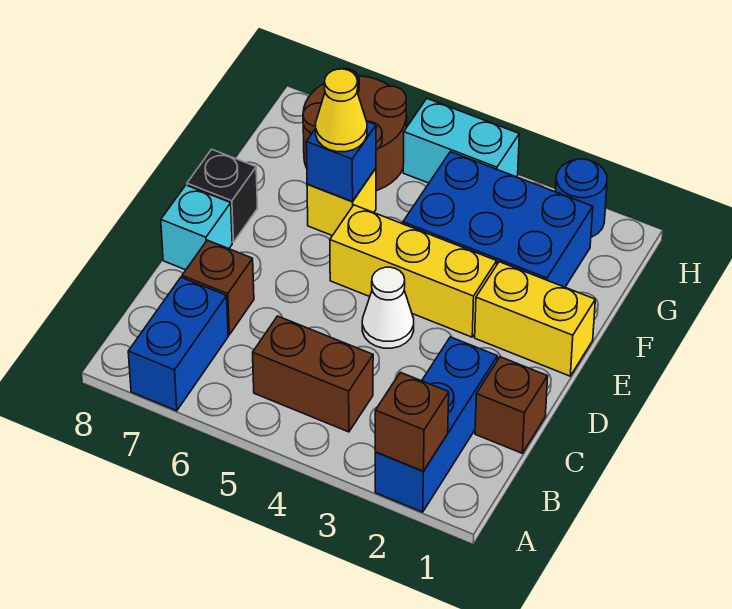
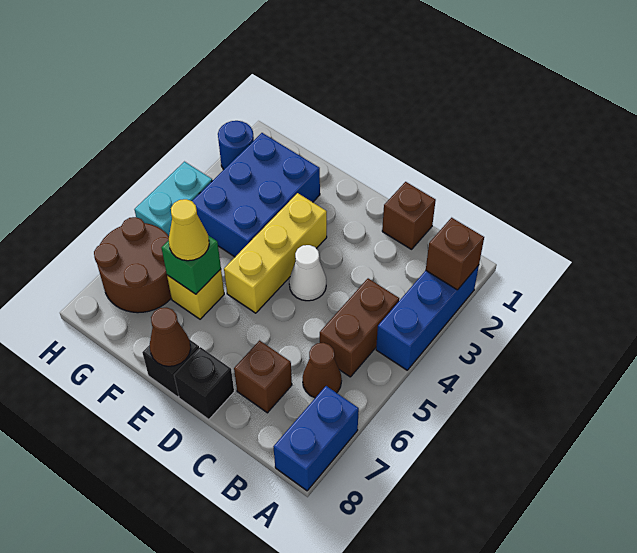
blue brick A2:C2 level 1 -> blue brick A2:A4 level 1
blue brick A7:B7 level 1 -> blue brick A7:A8 level 1
none -> brown cone B6 level 1
cyan brick D8 level 1 -> black brick D8 level 1
yellow brick E1:E2 level 1 -> none
none -> brown cone E8 level 2
blue brick F6 level 2 -> green brick F6 level 2

